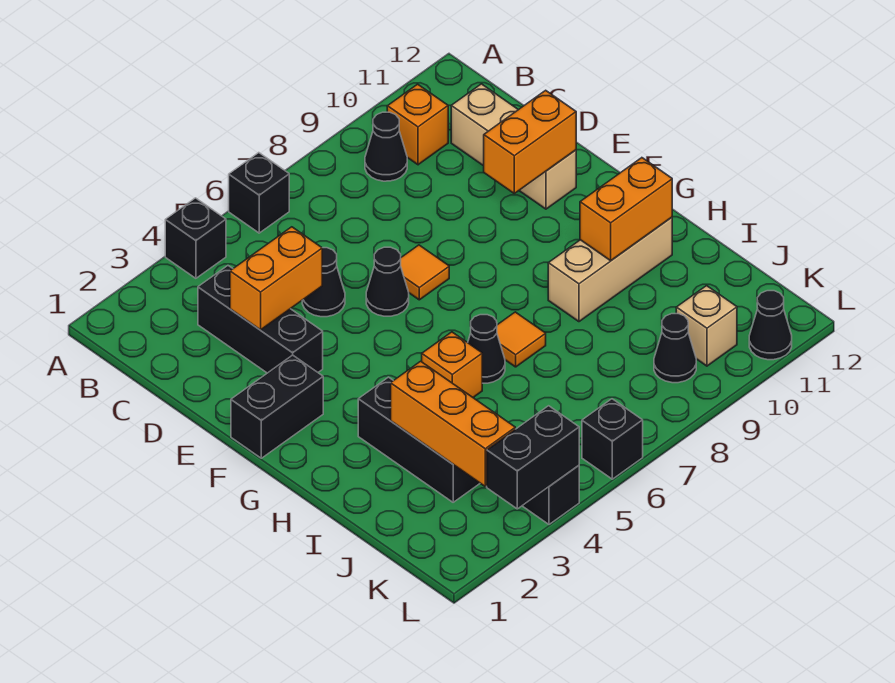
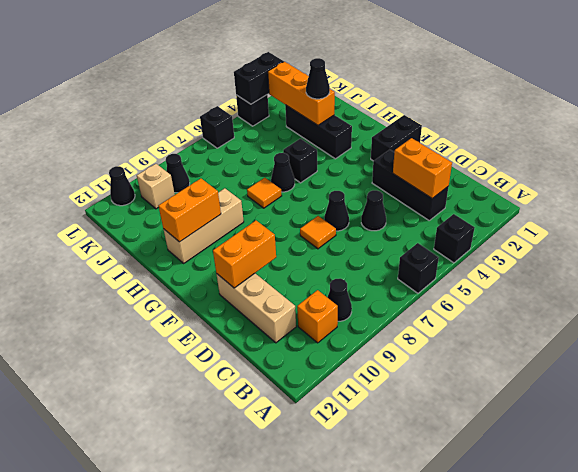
orange brick D3:D4 level 2 -> orange brick C3:D3 level 2
orange brick H5 level 1 -> black brick H5 level 1
none -> black cone I3 level 3

